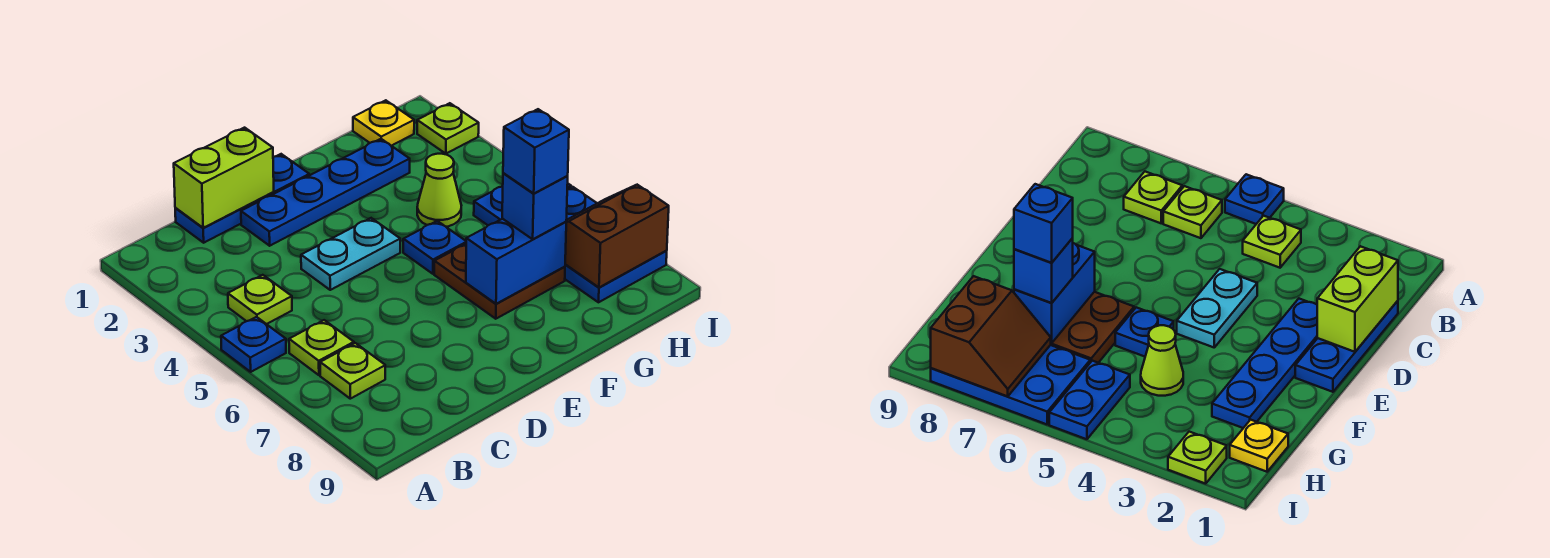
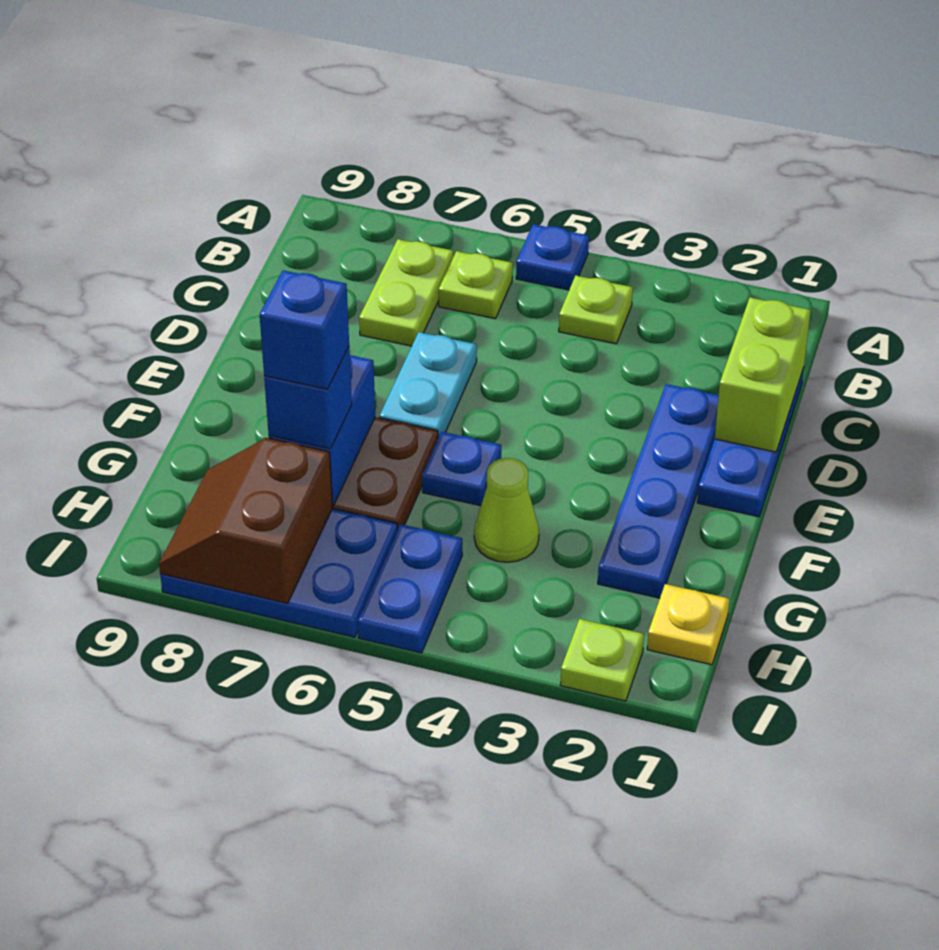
lime plate B7 level 1 -> lime plate B7:C7 level 1
cyan plate D4:E4 level 1 -> cyan plate D6:E6 level 1
brown slope H7:I8 level 2 top 8 -> brown slope H7:I8 level 2 top 7

